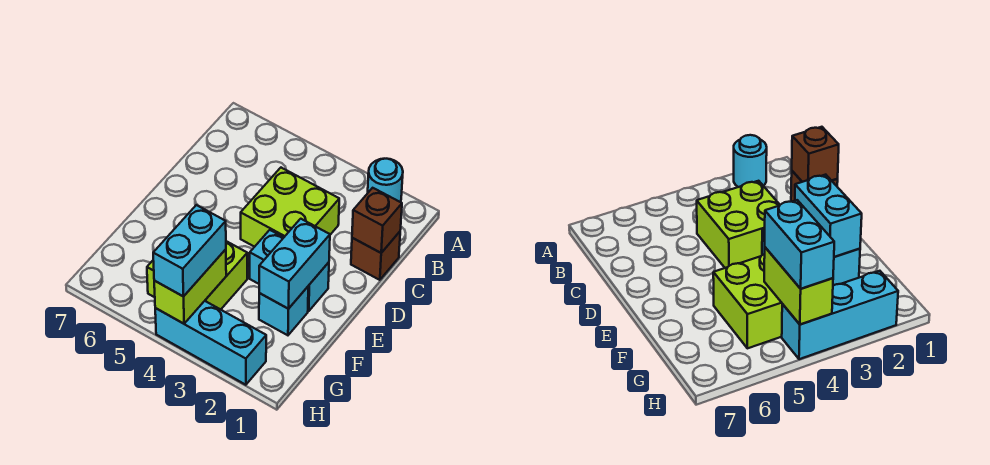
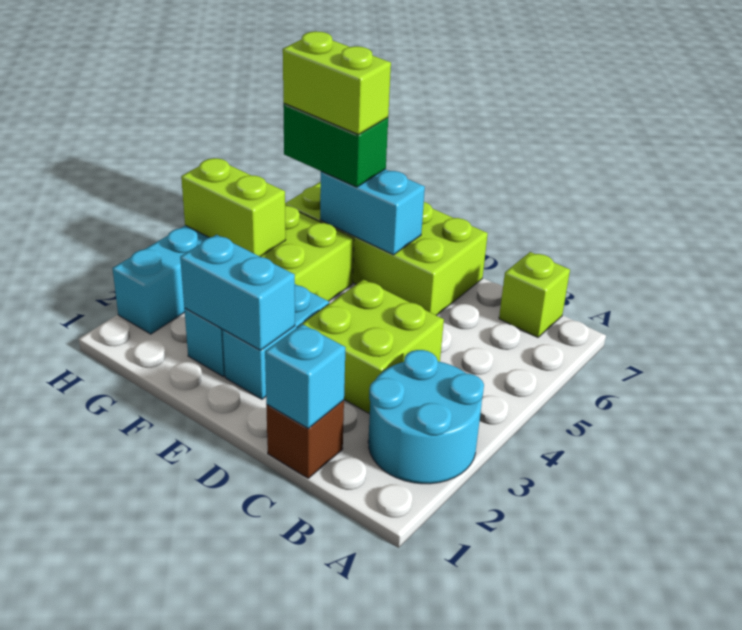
cyan round brick A2 level 1 -> cyan round brick A2:B3 level 1
none -> lime brick B7 level 1
brown brick C1 level 2 -> cyan brick C1 level 2
none -> lime brick D6:G7 level 1
none -> green brick F6:G6 level 3
none -> lime brick F6:G6 level 4
cyan brick G4:H4 level 3 -> cyan brick E6:F6 level 2

